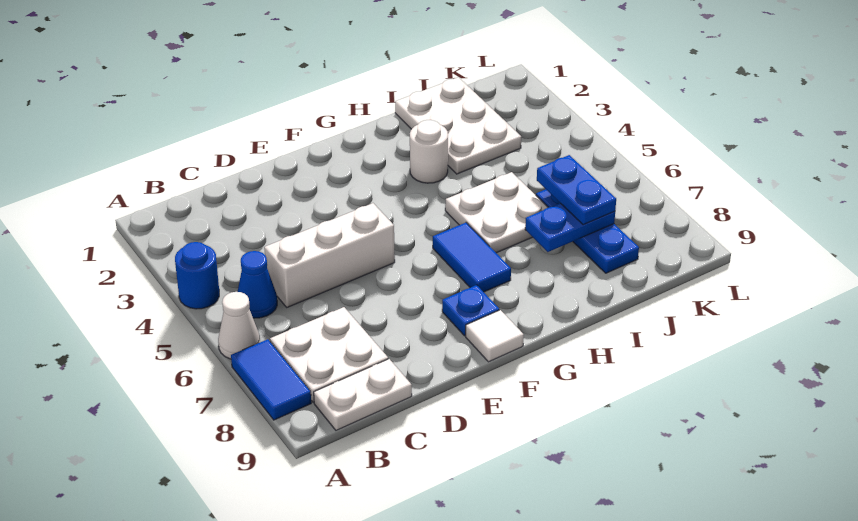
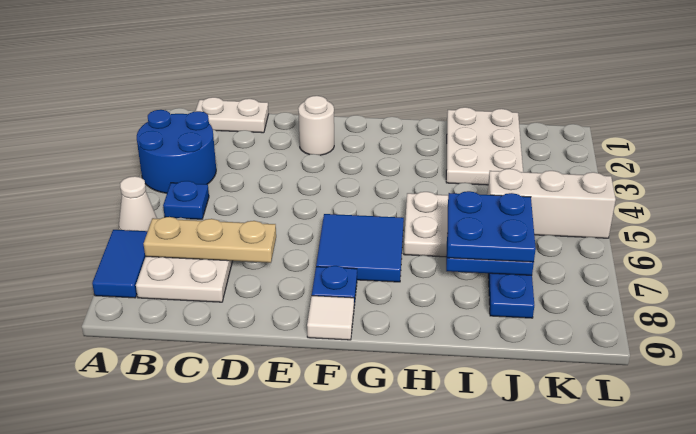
blue round brick A4 level 1 -> blue round brick A3:B4 level 1
blue cone B5 level 1 -> blue plate B5 level 1
none -> tan plate B7:D7 level 2
white plate B9:C9 level 1 -> white plate B1:C1 level 1
white brick C5:E5 level 1 -> white brick J5:L5 level 1
blue tile G6:G7 level 1 -> blue tile F6:G7 level 1
white round brick H3 level 1 -> white round brick E2 level 1
blue plate J6:J7 level 3 -> blue plate I6:J7 level 3

